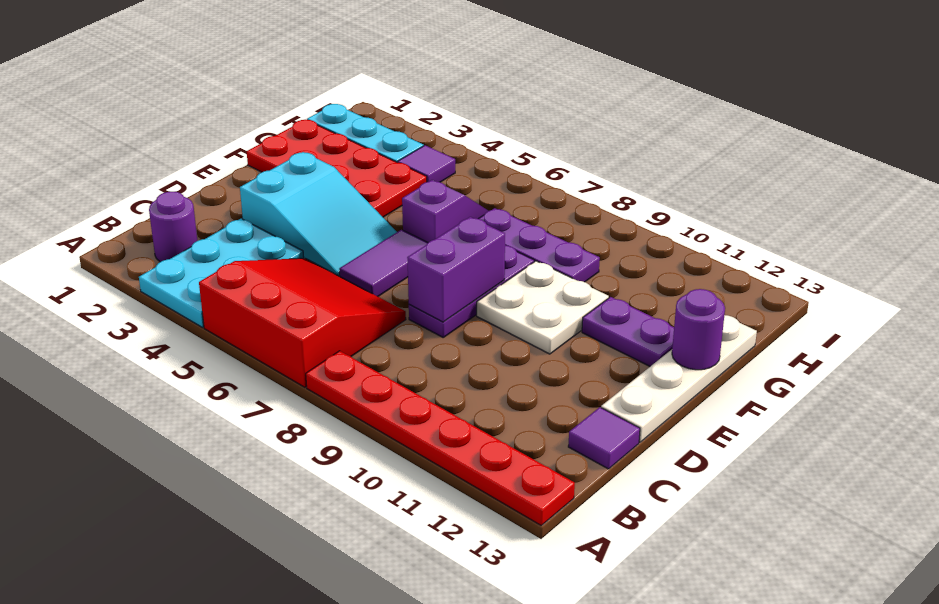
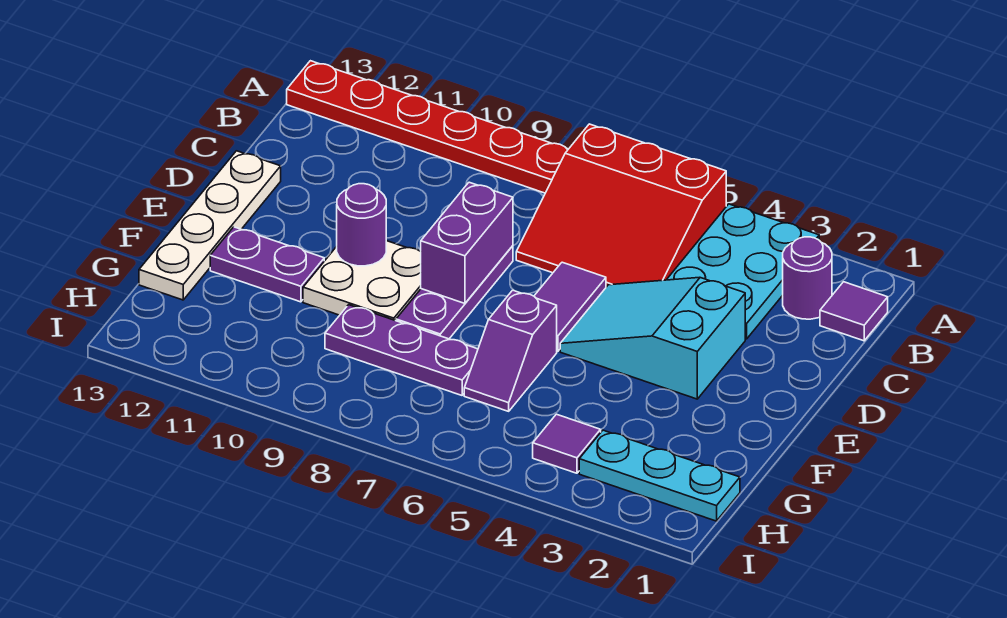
purple tile C13 level 1 -> purple tile B1 level 1
red plate F1:G4 level 1 -> none
purple round brick F13 level 2 -> purple round brick E10 level 2

